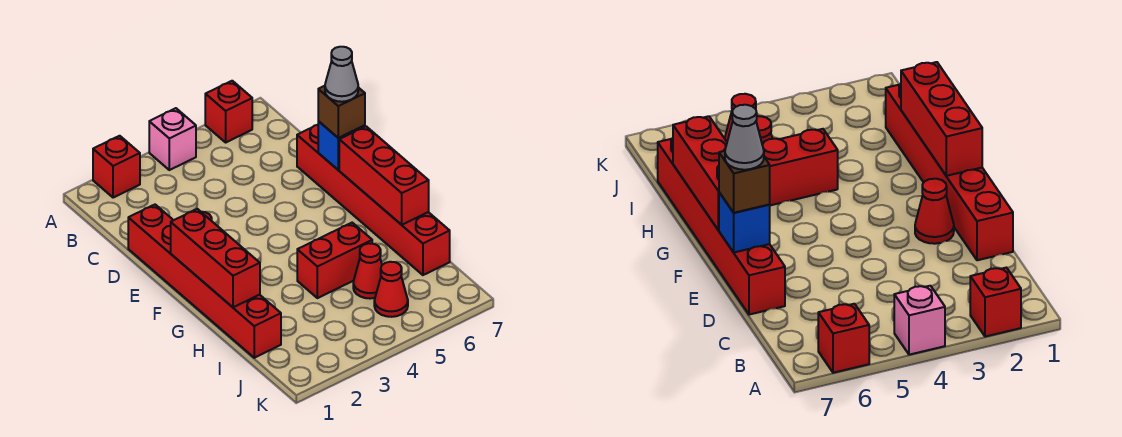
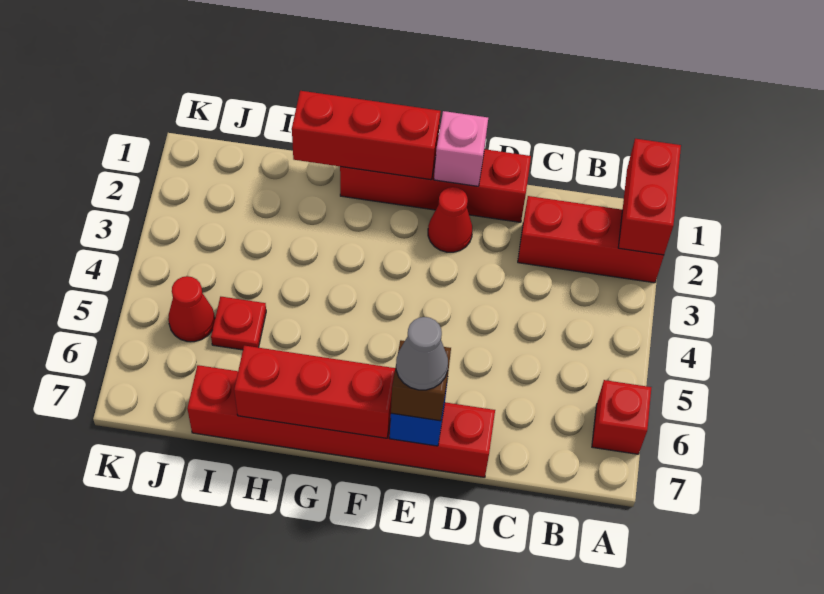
red brick A2 level 1 -> red brick A2:C2 level 1
pink brick A4 level 1 -> pink brick E1 level 2
red brick D1:I1 level 1 -> red brick D1:G1 level 1
red brick H4:H5 level 1 -> red brick A1:A2 level 2
red cone I5 level 1 -> red plate I5 level 1

